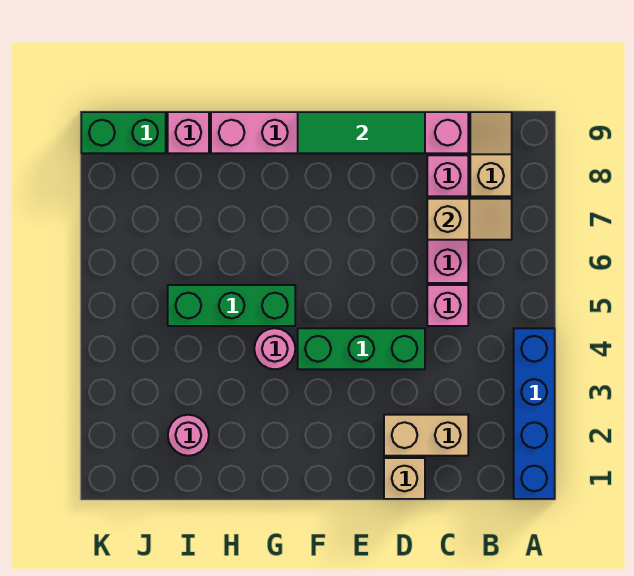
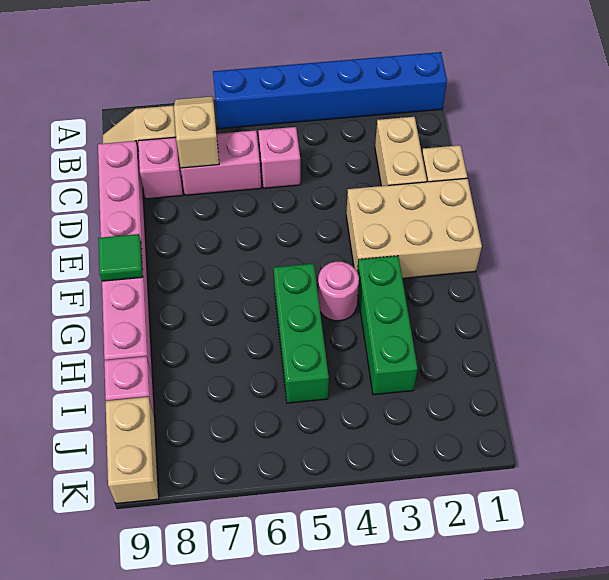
blue brick A1:A4 level 1 -> blue brick A1:A6 level 1
green brick D4:F4 level 1 -> green brick G3:I3 level 1
green tile D9:F9 level 2 -> green tile F9 level 2
none -> tan brick E1:F3 level 1
pink round brick I2 level 1 -> none
green brick J9:K9 level 1 -> tan brick J9:K9 level 1

